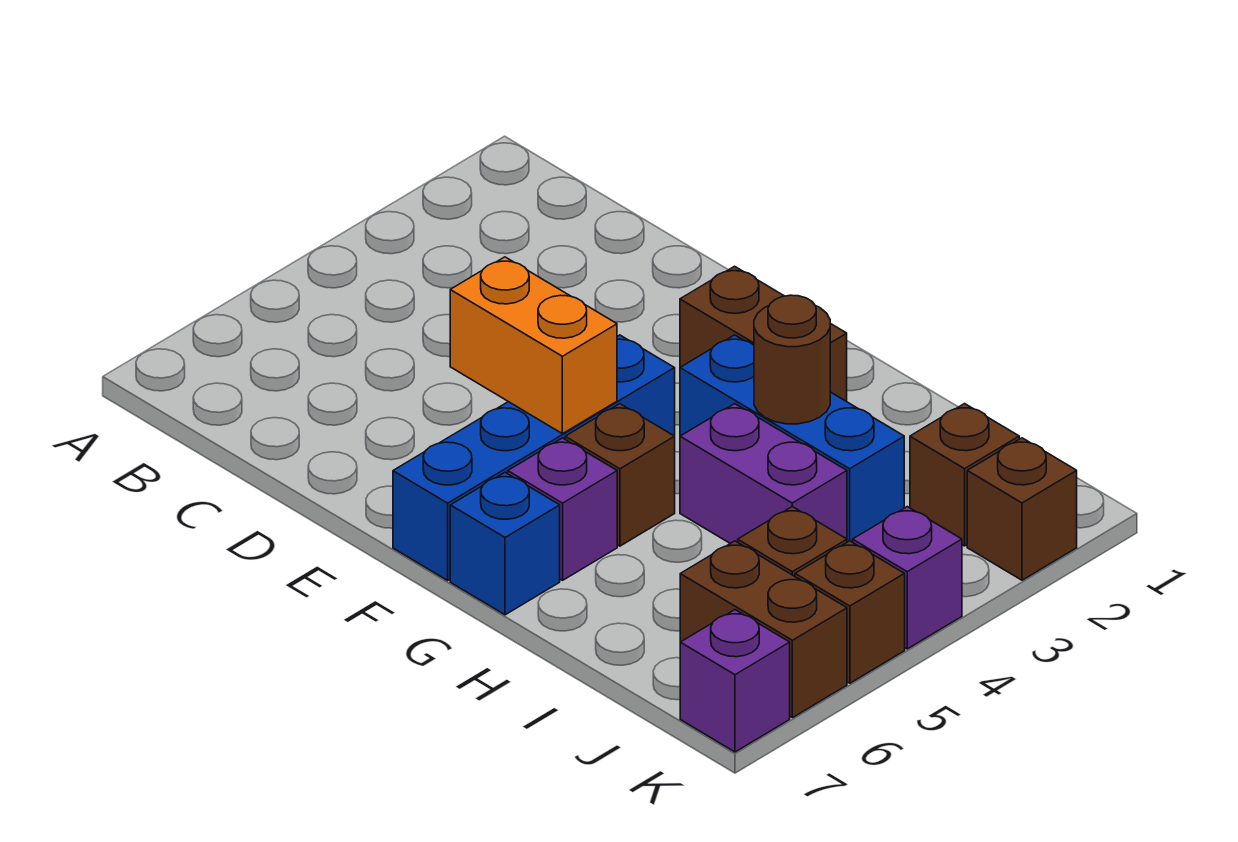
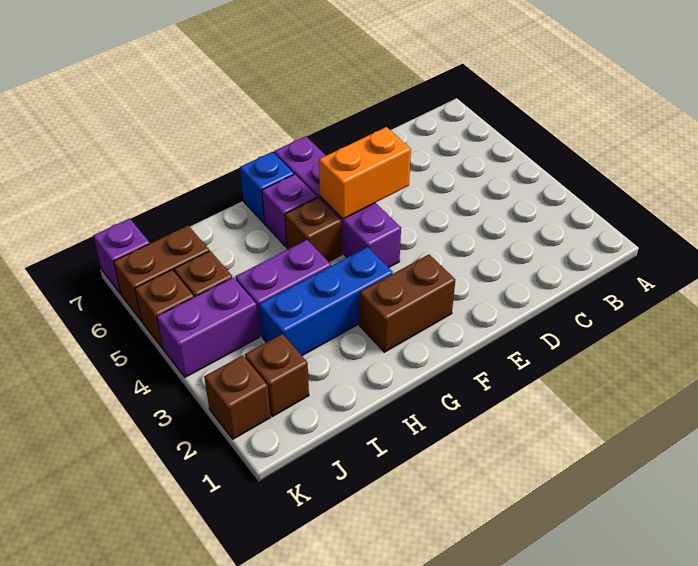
blue brick F4:F7 level 1 -> purple brick F4:F7 level 1
brown round brick H3 level 2 -> none
purple brick K4 level 1 -> purple brick J4:K4 level 1

